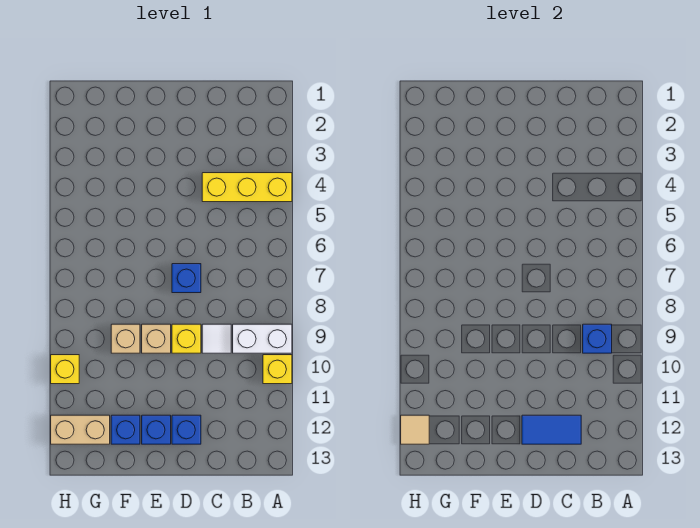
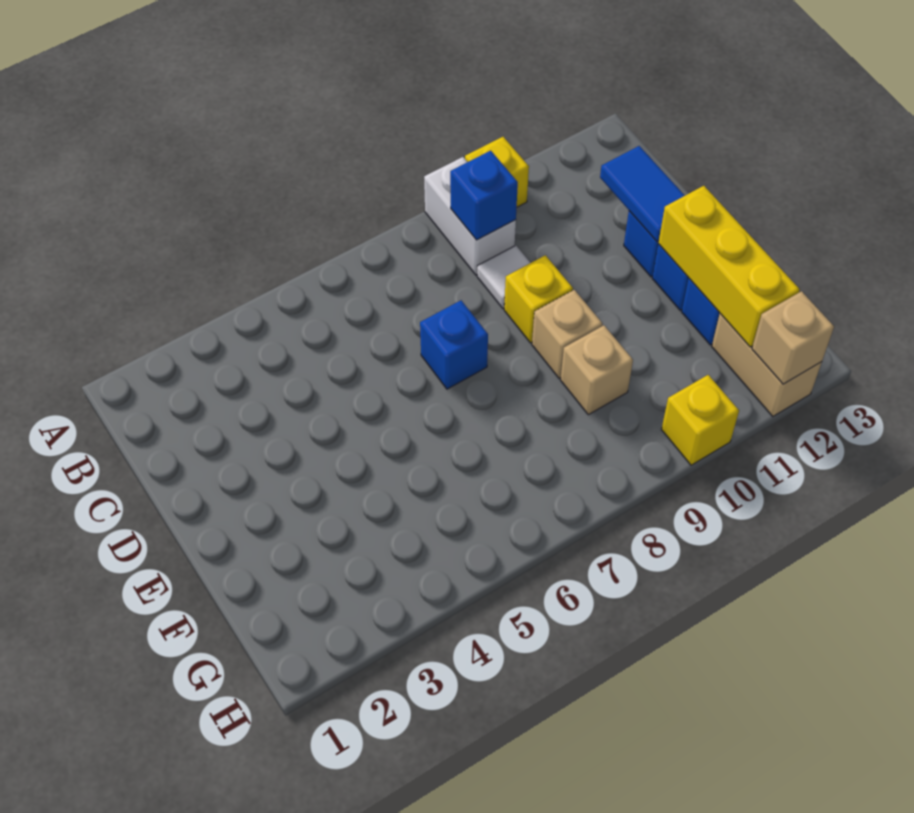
yellow brick A4:C4 level 1 -> yellow brick E12:G12 level 2
tan tile H12 level 2 -> tan brick H12 level 2

